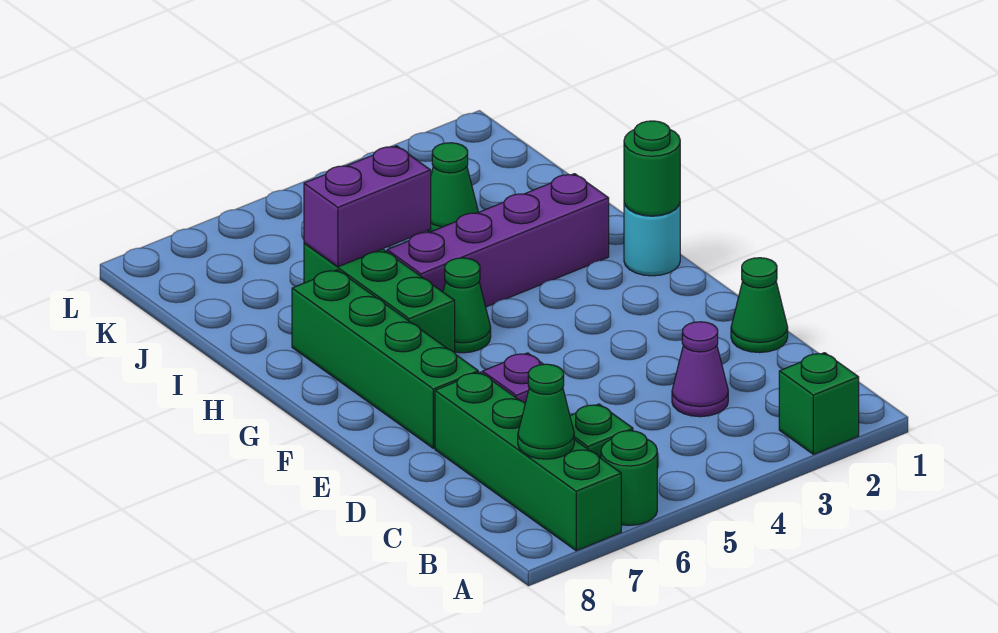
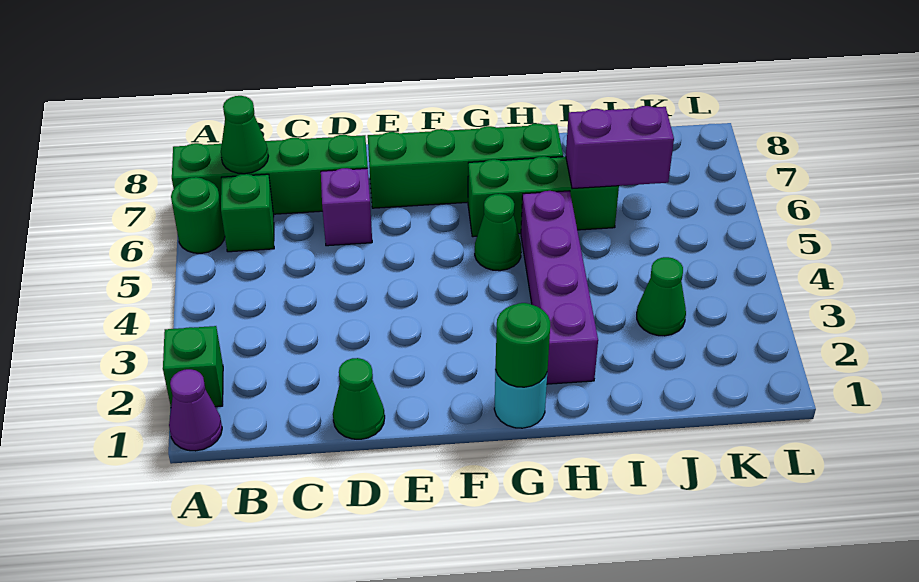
purple cone C3 level 1 -> purple cone A1 level 1
purple brick I5:I6 level 2 -> purple brick I6:J6 level 2

